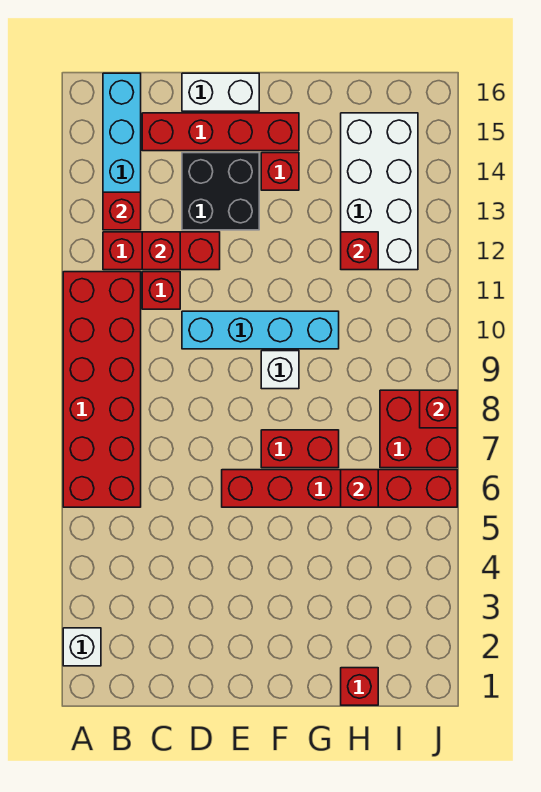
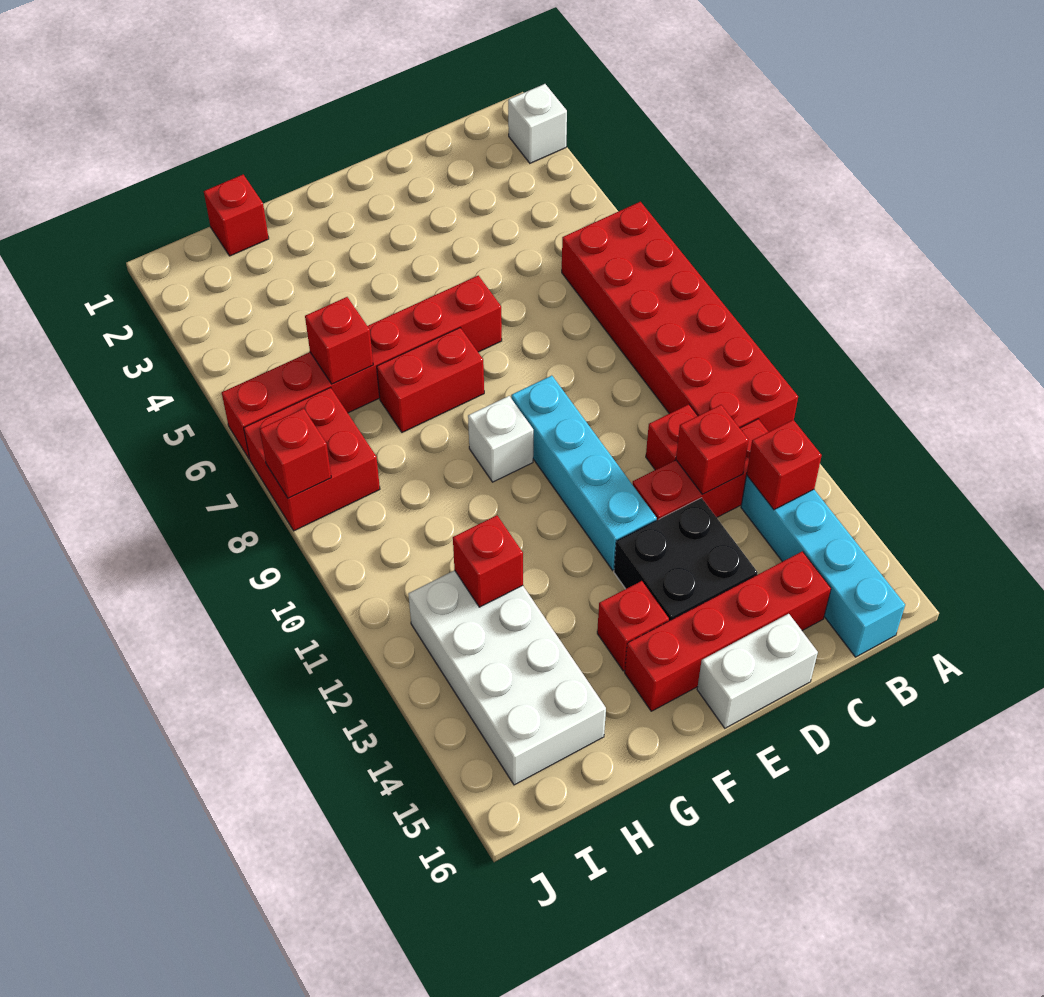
cyan brick D10:G10 level 1 -> cyan brick E9:E12 level 1

